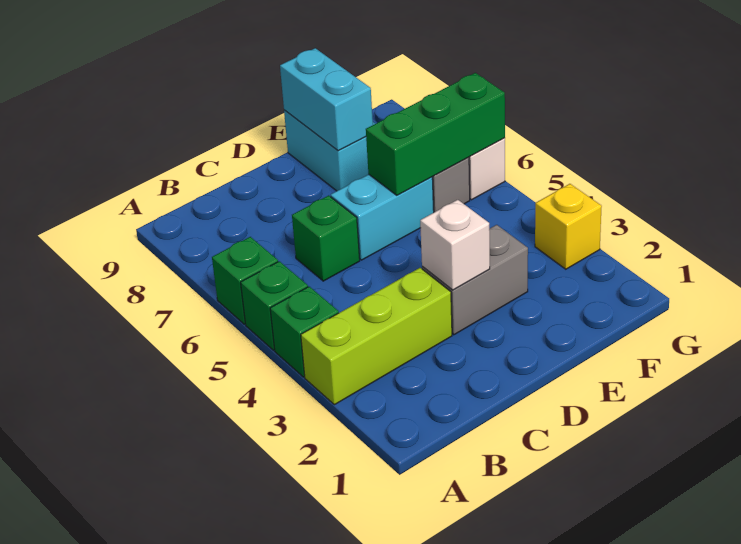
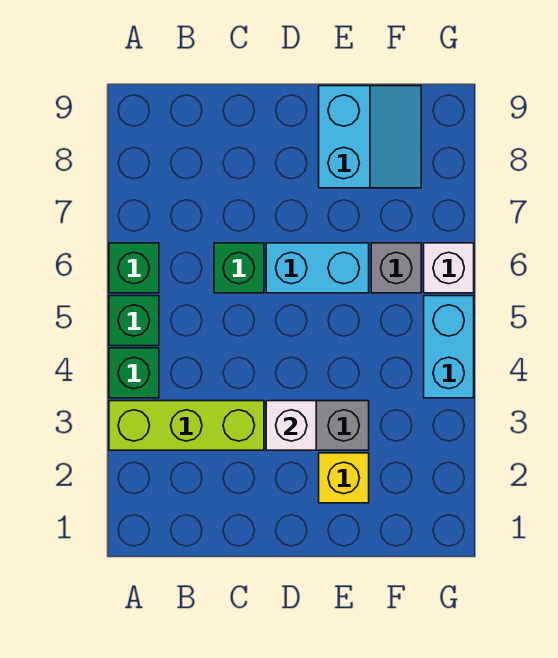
green brick E6:G6 level 2 -> none
cyan brick E8:E9 level 2 -> cyan brick G4:G5 level 1
yellow brick G3 level 1 -> yellow brick E2 level 1

